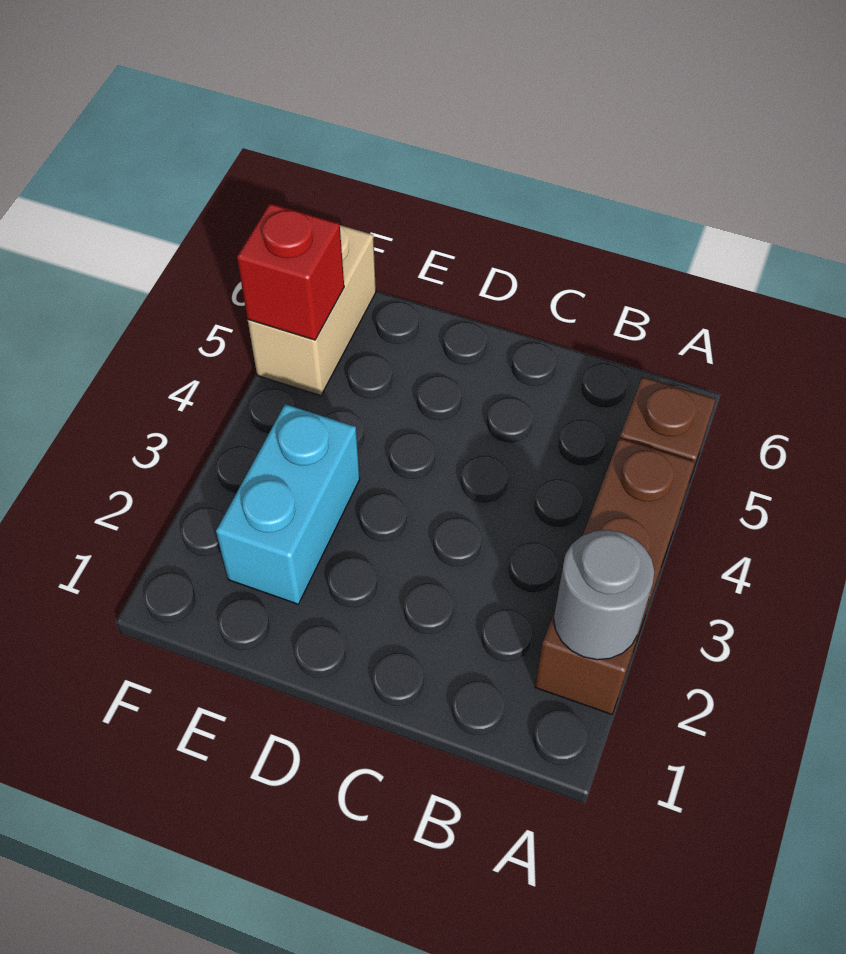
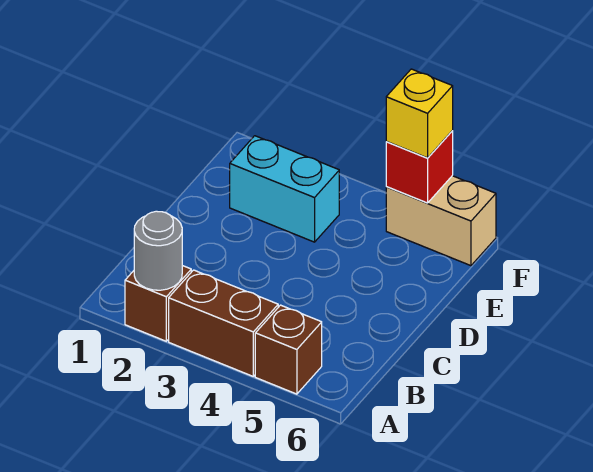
none -> yellow brick F5 level 3

